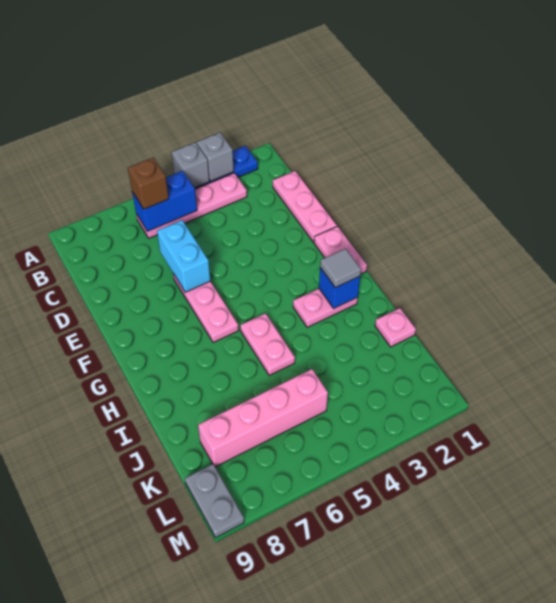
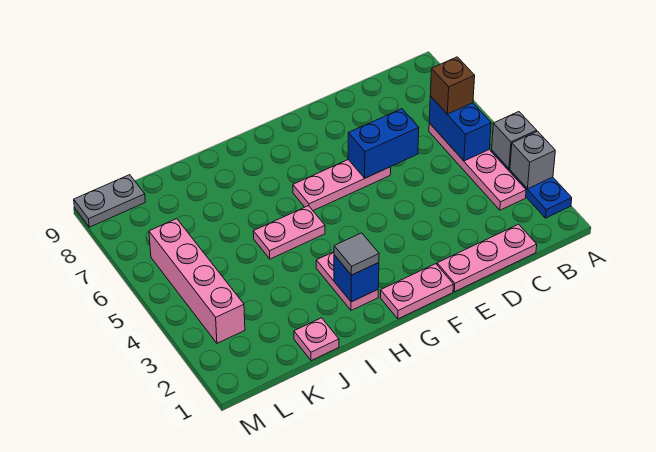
cyan brick D6:E6 level 2 -> blue brick D6:E6 level 2
pink brick K5:K8 level 1 -> pink brick L3:L6 level 1

